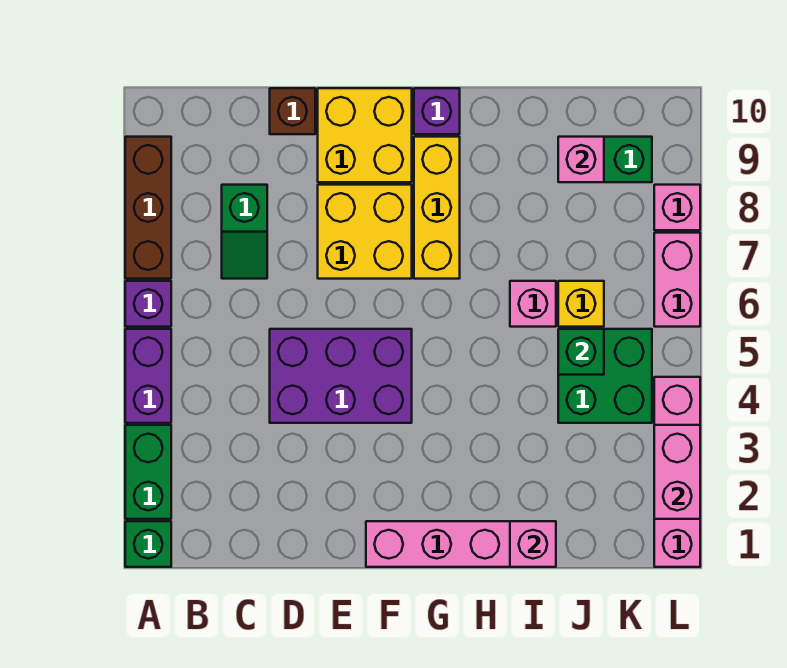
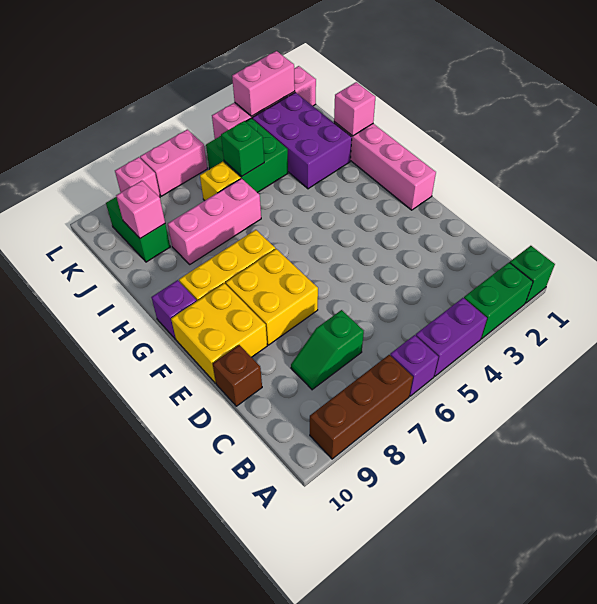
green slope C7:C8 level 1 top 8 -> green slope C7:C8 level 1 top 7
purple brick D4:F5 level 1 -> purple brick I2:K3 level 1
pink brick I6 level 1 -> pink brick I6:I8 level 1

